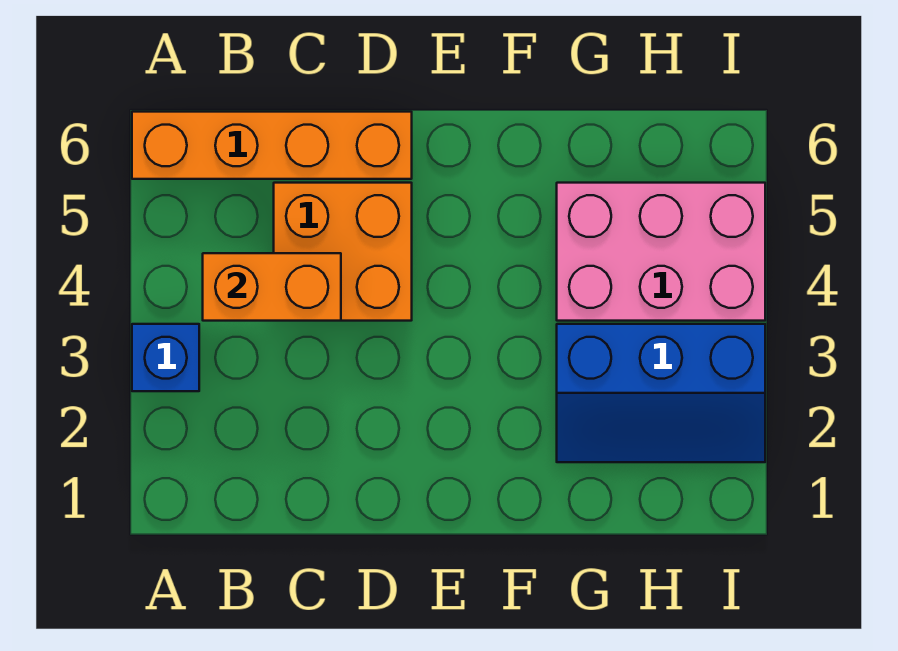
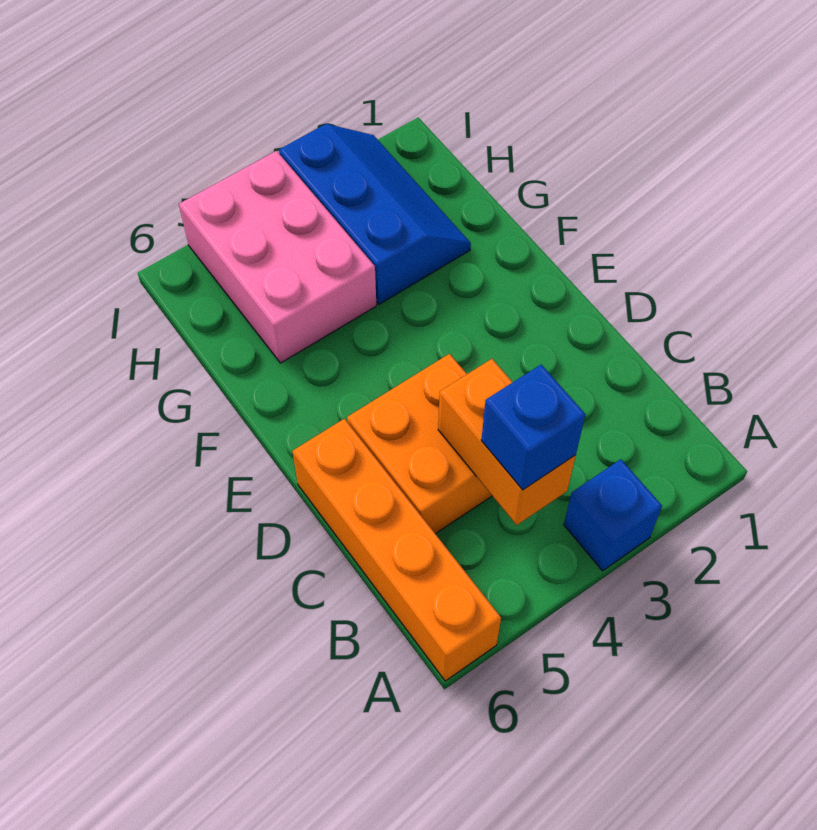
none -> blue brick B4 level 3

